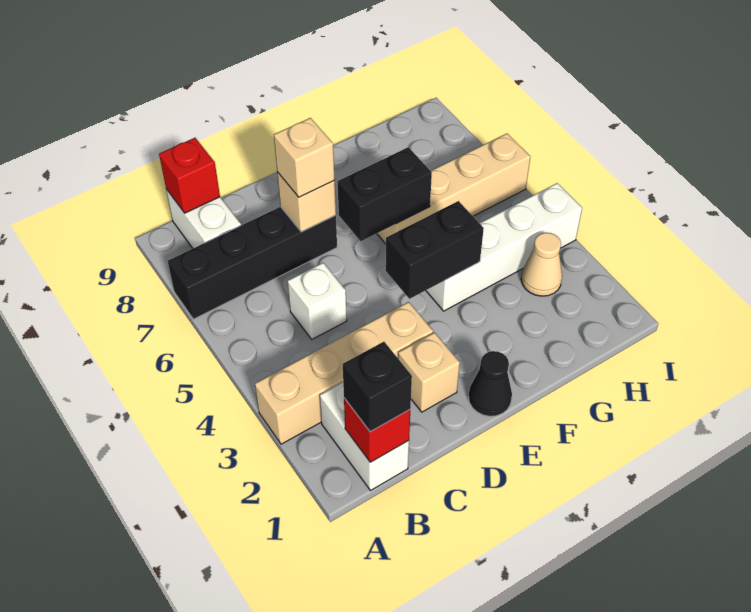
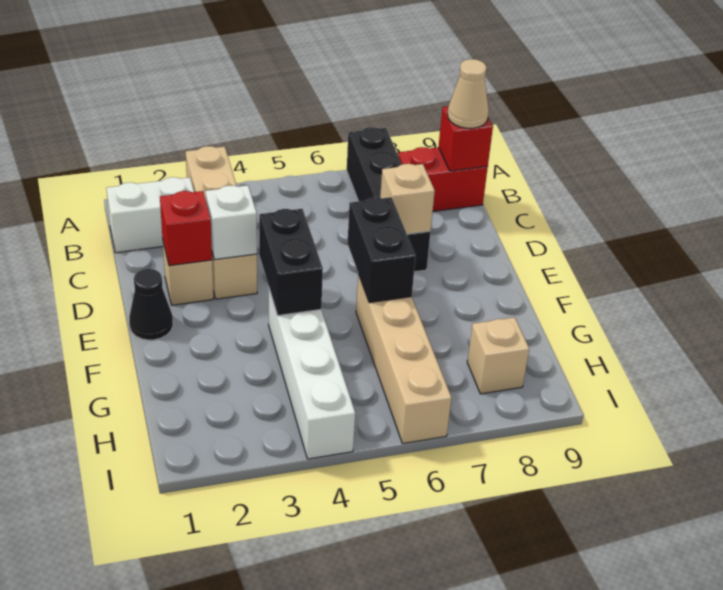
red brick B1 level 2 -> red brick D2 level 2
black brick B1 level 3 -> none
white brick B8:B9 level 1 -> red brick B8:B9 level 1
white brick C5 level 1 -> white brick D3 level 2
tan brick D7 level 3 -> tan brick H8 level 1
tan cone H3 level 1 -> tan cone B9 level 3

